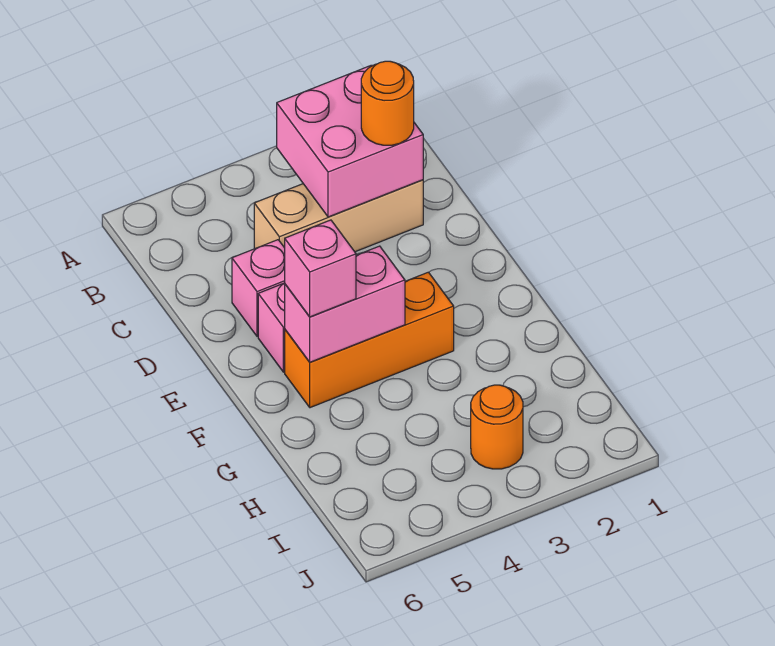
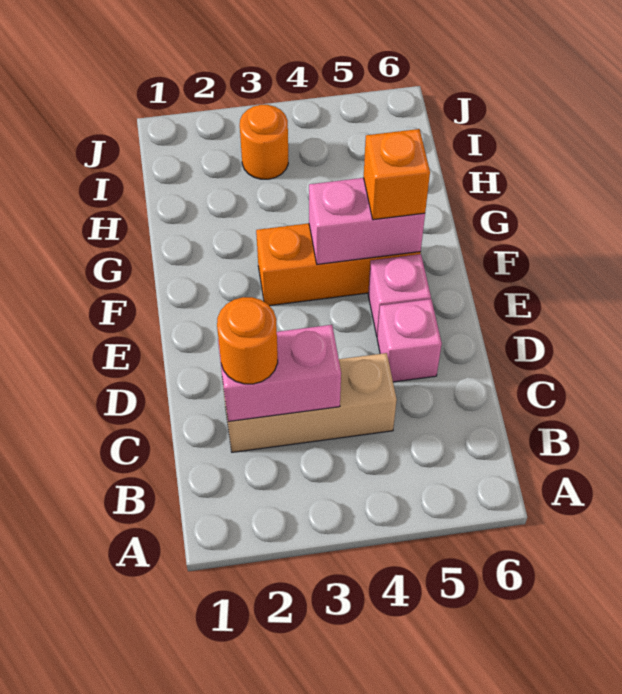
pink brick B2:C3 level 2 -> pink brick C2:C3 level 2
pink brick F5 level 3 -> orange brick F5 level 3

